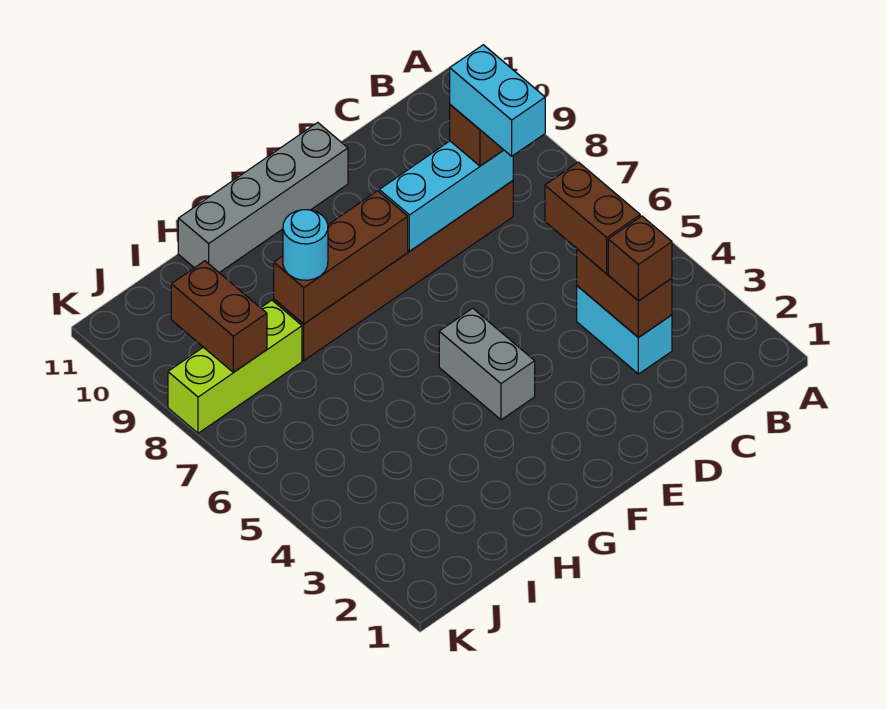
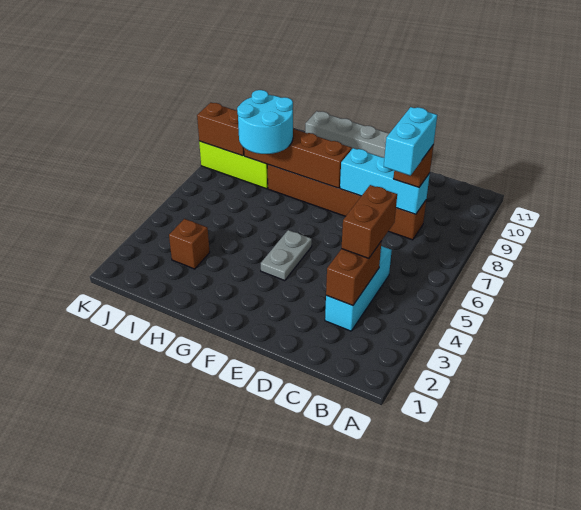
cyan brick C3:C4 level 1 -> cyan brick C3:C5 level 1
brown brick C3 level 3 -> brown brick I3 level 1
grey brick F4:F5 level 1 -> grey plate F4:F5 level 1
brown brick F8:H8 level 2 -> brown brick F8:I8 level 2
cyan round brick H8 level 3 -> cyan round brick H7:I8 level 3
brown brick J8:J9 level 2 -> brown brick J8:K8 level 2

